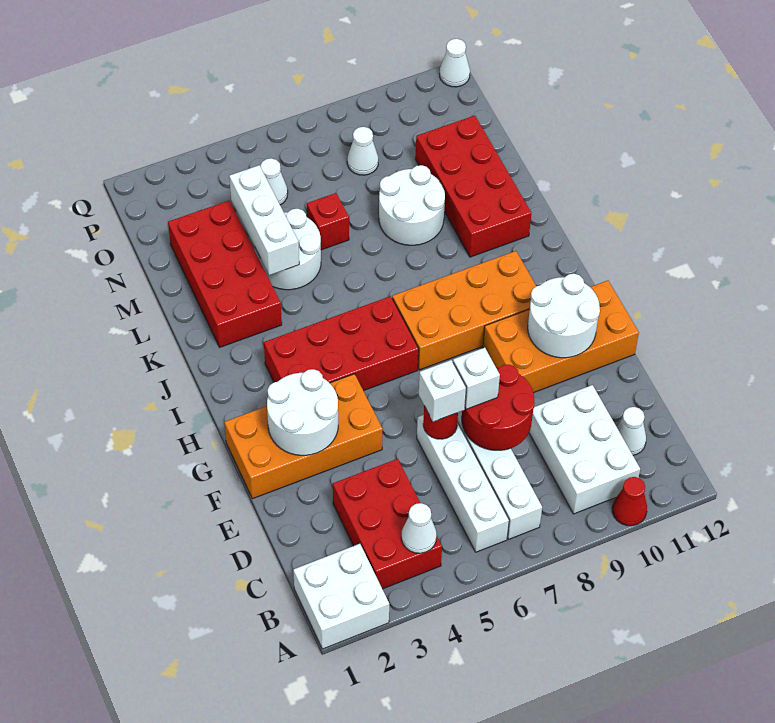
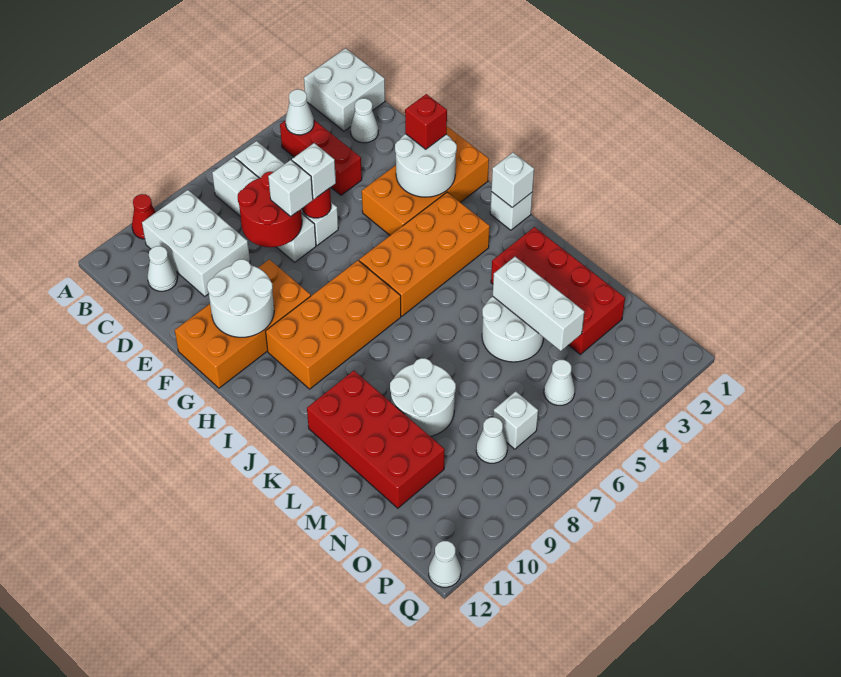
red brick B3:D4 level 1 -> red brick B4:D4 level 1
none -> white cone C2 level 1
red brick H3:I6 level 1 -> orange brick H3:I6 level 1
none -> white brick I1 level 1
none -> white brick I1 level 2
red brick M6 level 1 -> red brick F2 level 3
none -> white brick O7 level 1

